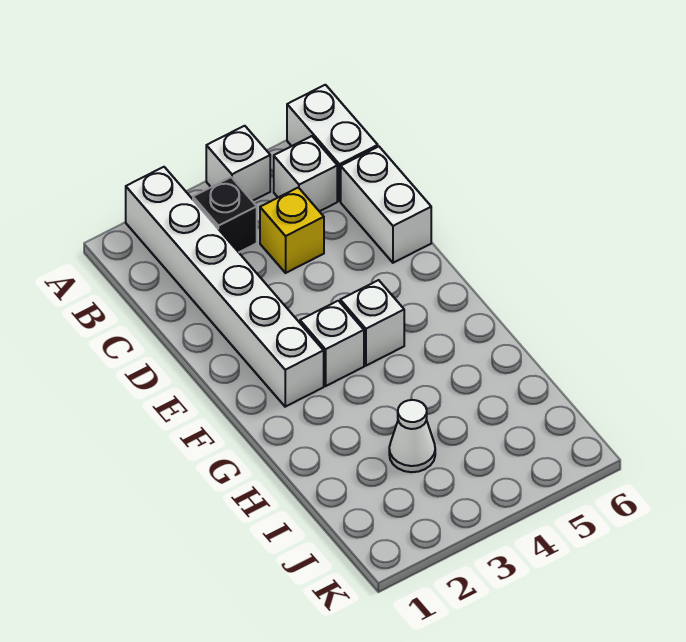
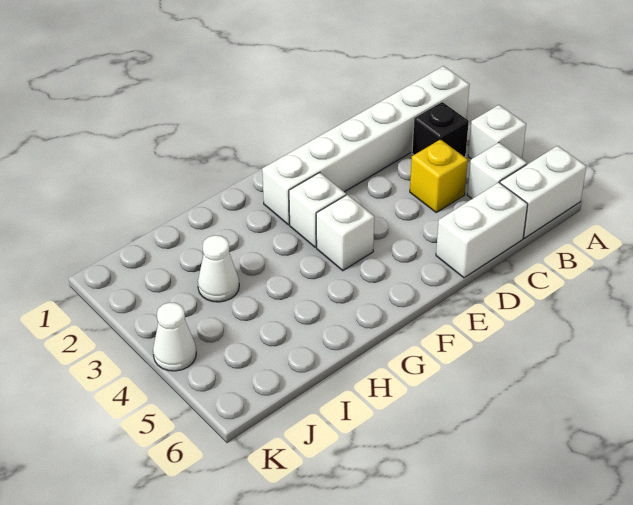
none -> white cone K4 level 1

